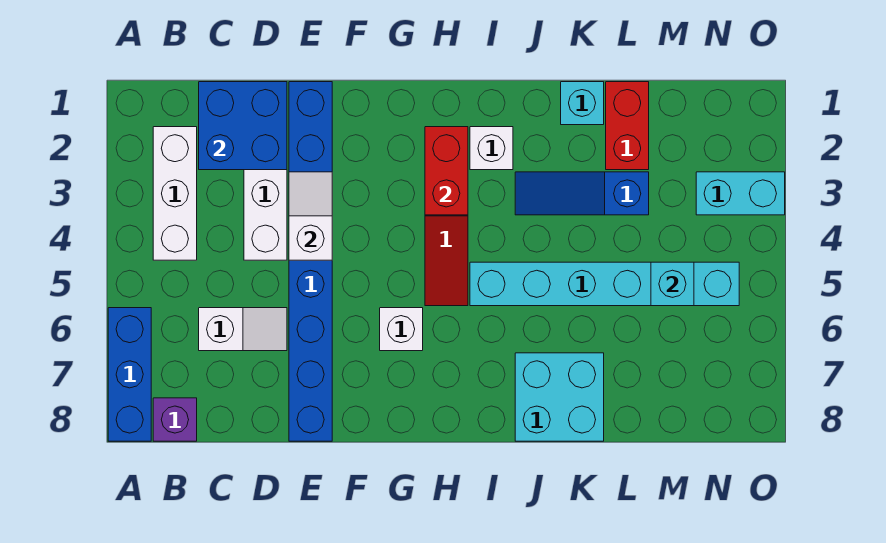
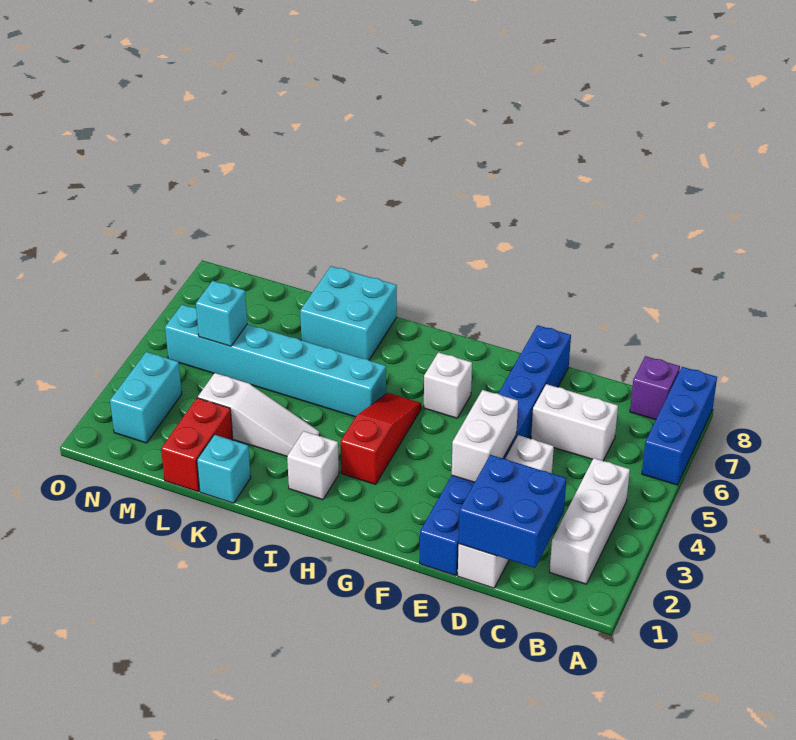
white slope C6:D6 level 1 top C -> white brick C6:D6 level 1
white slope E3:E4 level 2 top 4 -> white brick E3:E4 level 2
red brick H2:H3 level 2 -> none
blue slope J3:L3 level 1 top L -> white slope J3:L3 level 1 top L
cyan brick N3:O3 level 1 -> cyan brick N2:N3 level 1

